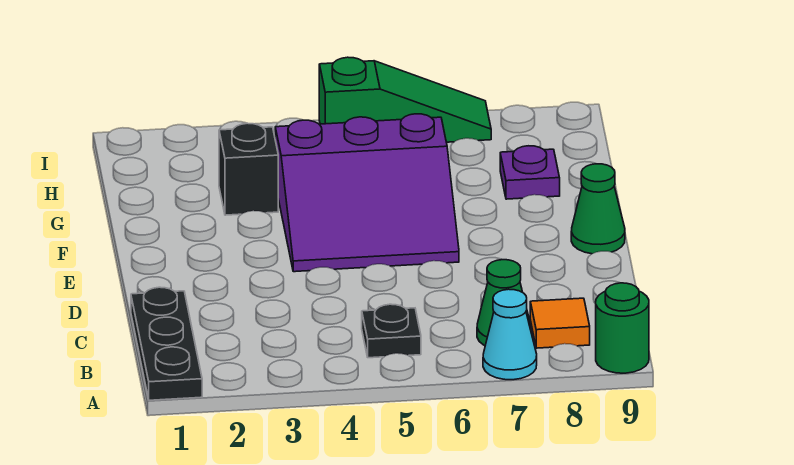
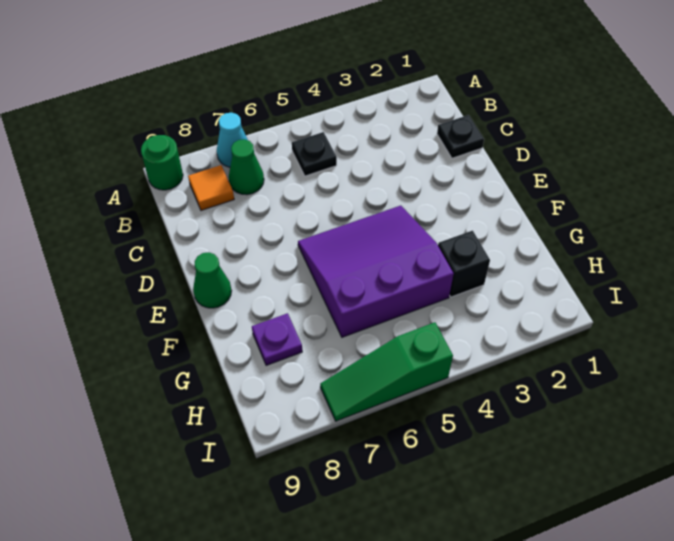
black plate A1:C1 level 1 -> black plate C1 level 1

